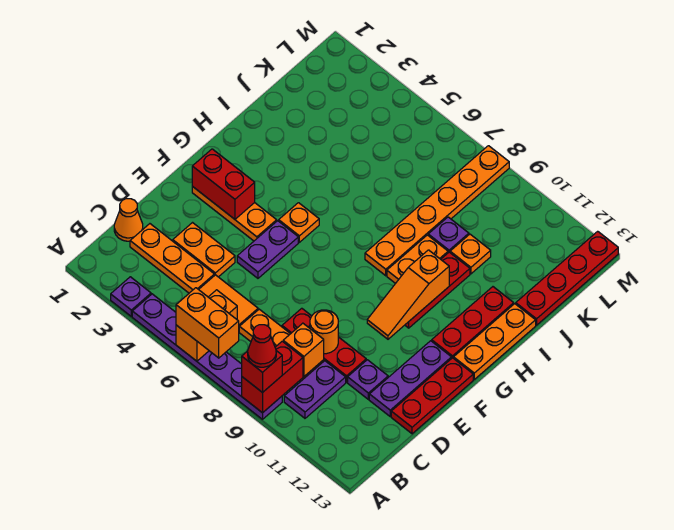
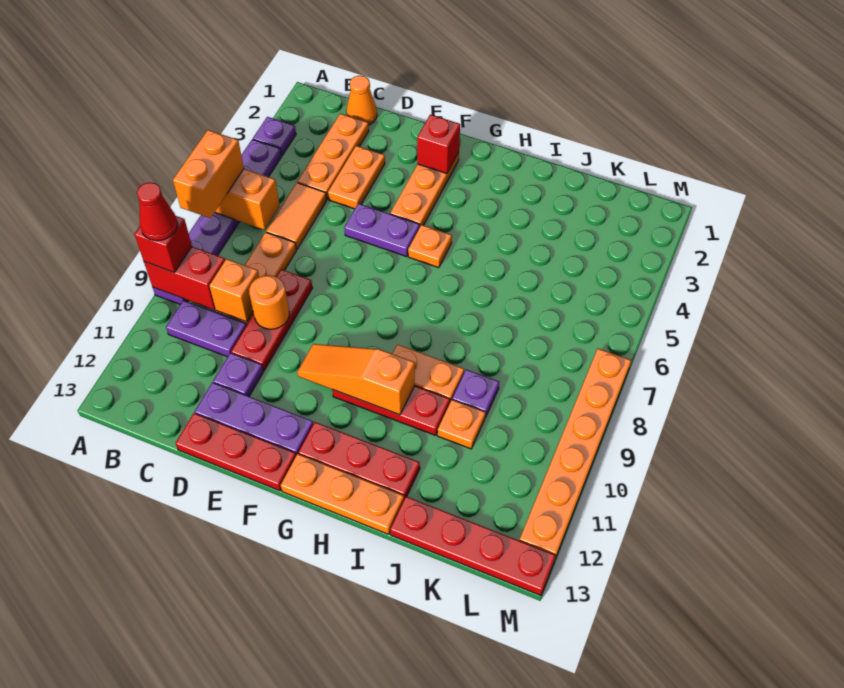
red brick F2:F3 level 2 -> red brick F2 level 2
orange plate H8:M8 level 1 -> orange plate M7:M12 level 1

